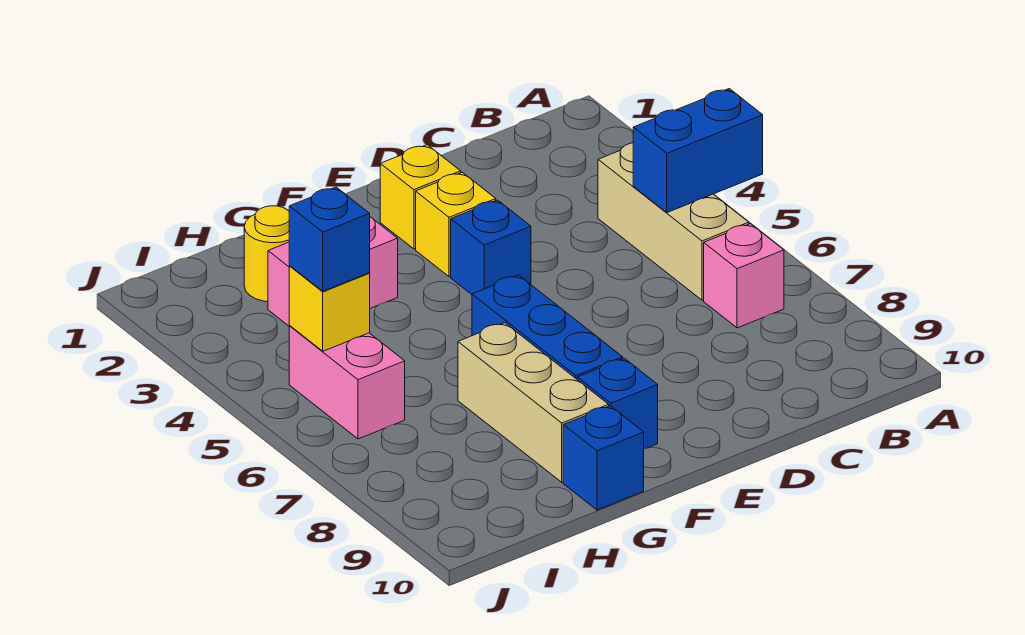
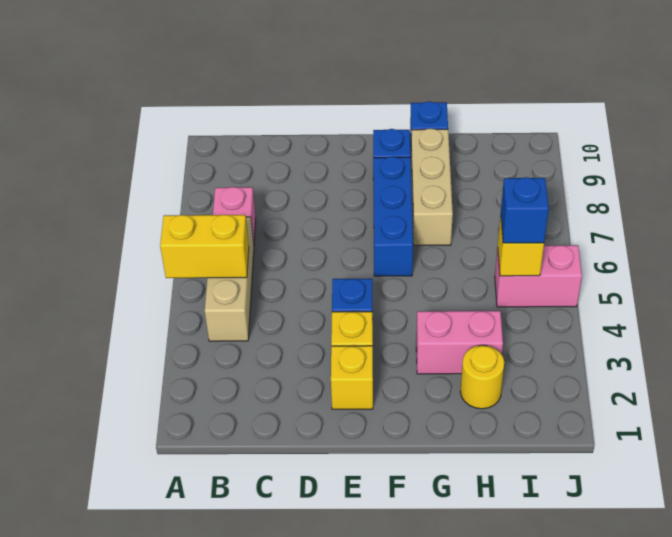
blue brick A5:B5 level 2 -> yellow brick A5:B5 level 2
pink brick I5:I6 level 1 -> pink brick I5:J5 level 1

